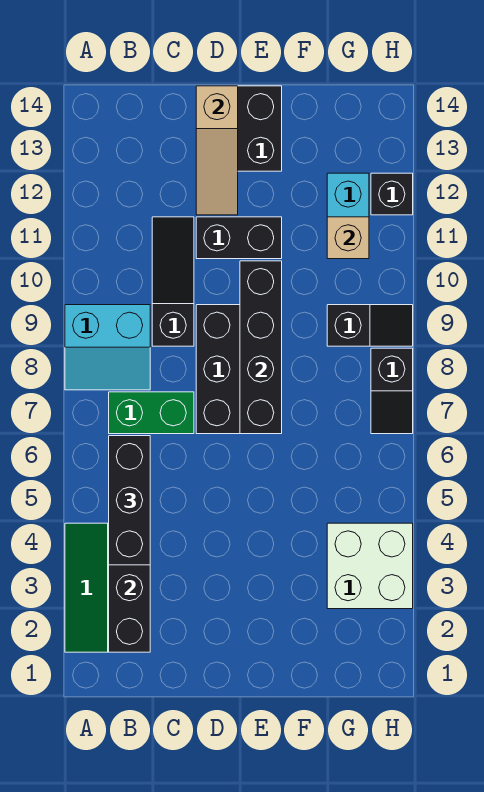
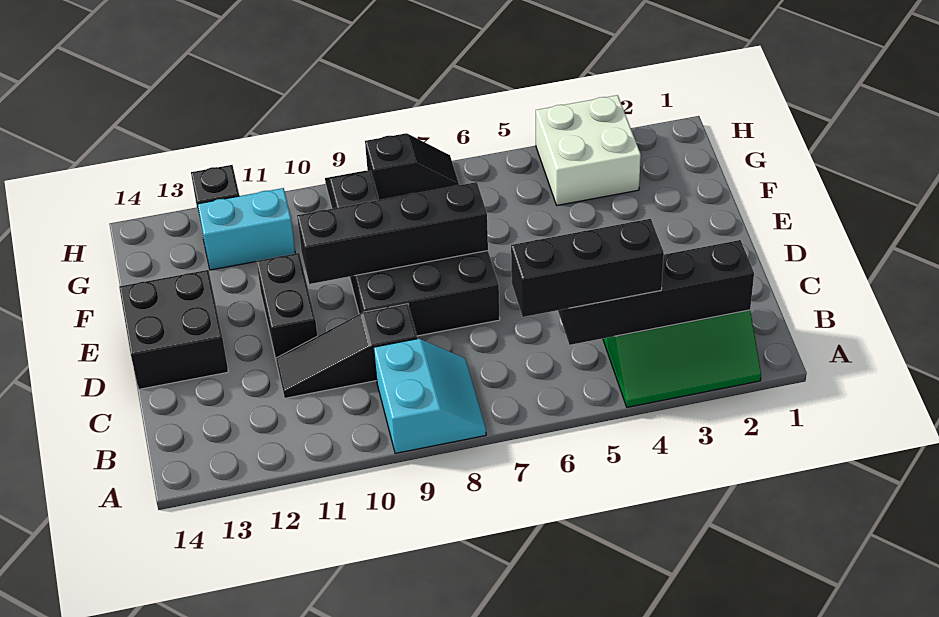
green brick B7:C7 level 1 -> none
tan slope D12:D14 level 2 top 14 -> none
tan brick G11 level 2 -> none

